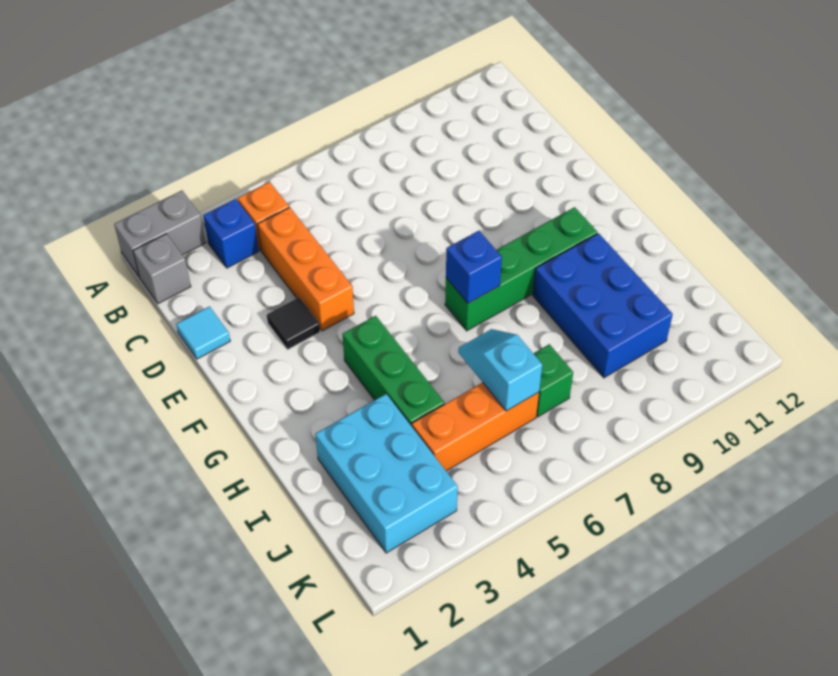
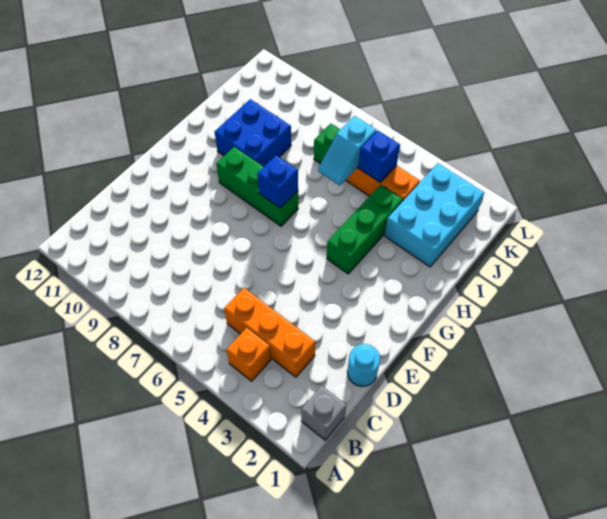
grey brick A1:A2 level 1 -> none
blue brick B3 level 1 -> blue brick J5 level 2
orange brick C4:E4 level 1 -> orange brick C3:C5 level 1
cyan tile D1 level 1 -> cyan round brick D1 level 1
black tile E3 level 1 -> none
green brick G7:G10 level 1 -> green brick G7:G9 level 1
blue brick H9:J10 level 1 -> blue brick H9:I10 level 1

